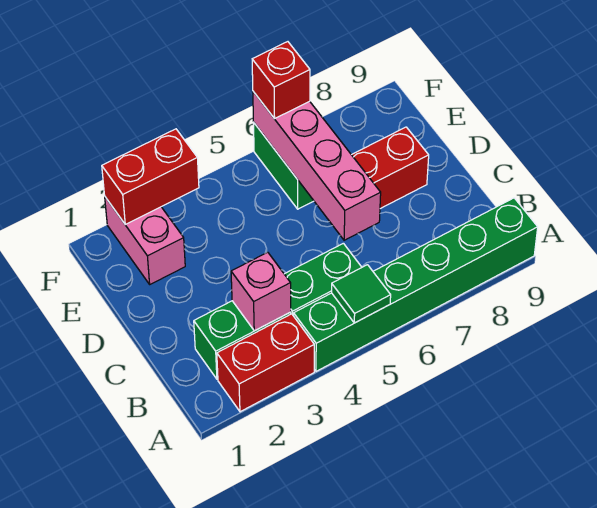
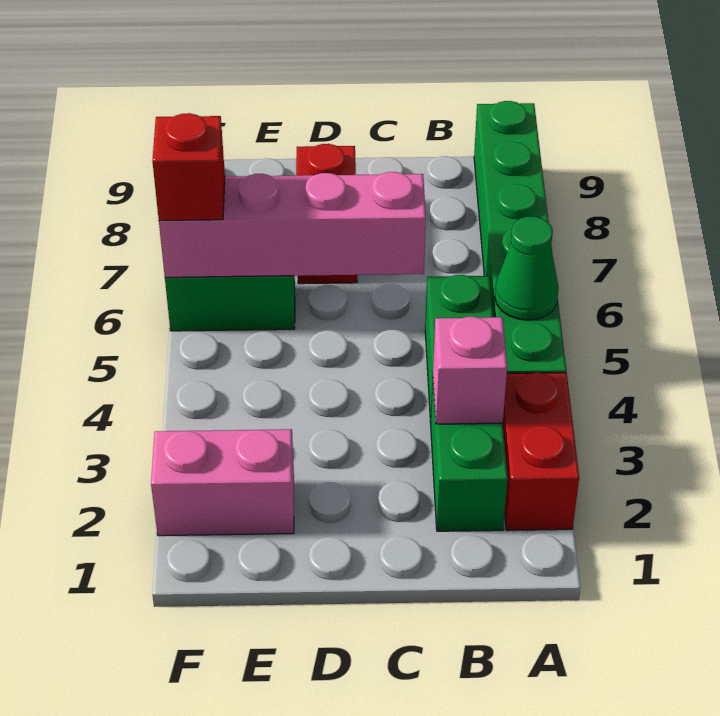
green tile A5 level 2 -> green cone A5 level 2
red brick F2:F3 level 2 -> none

